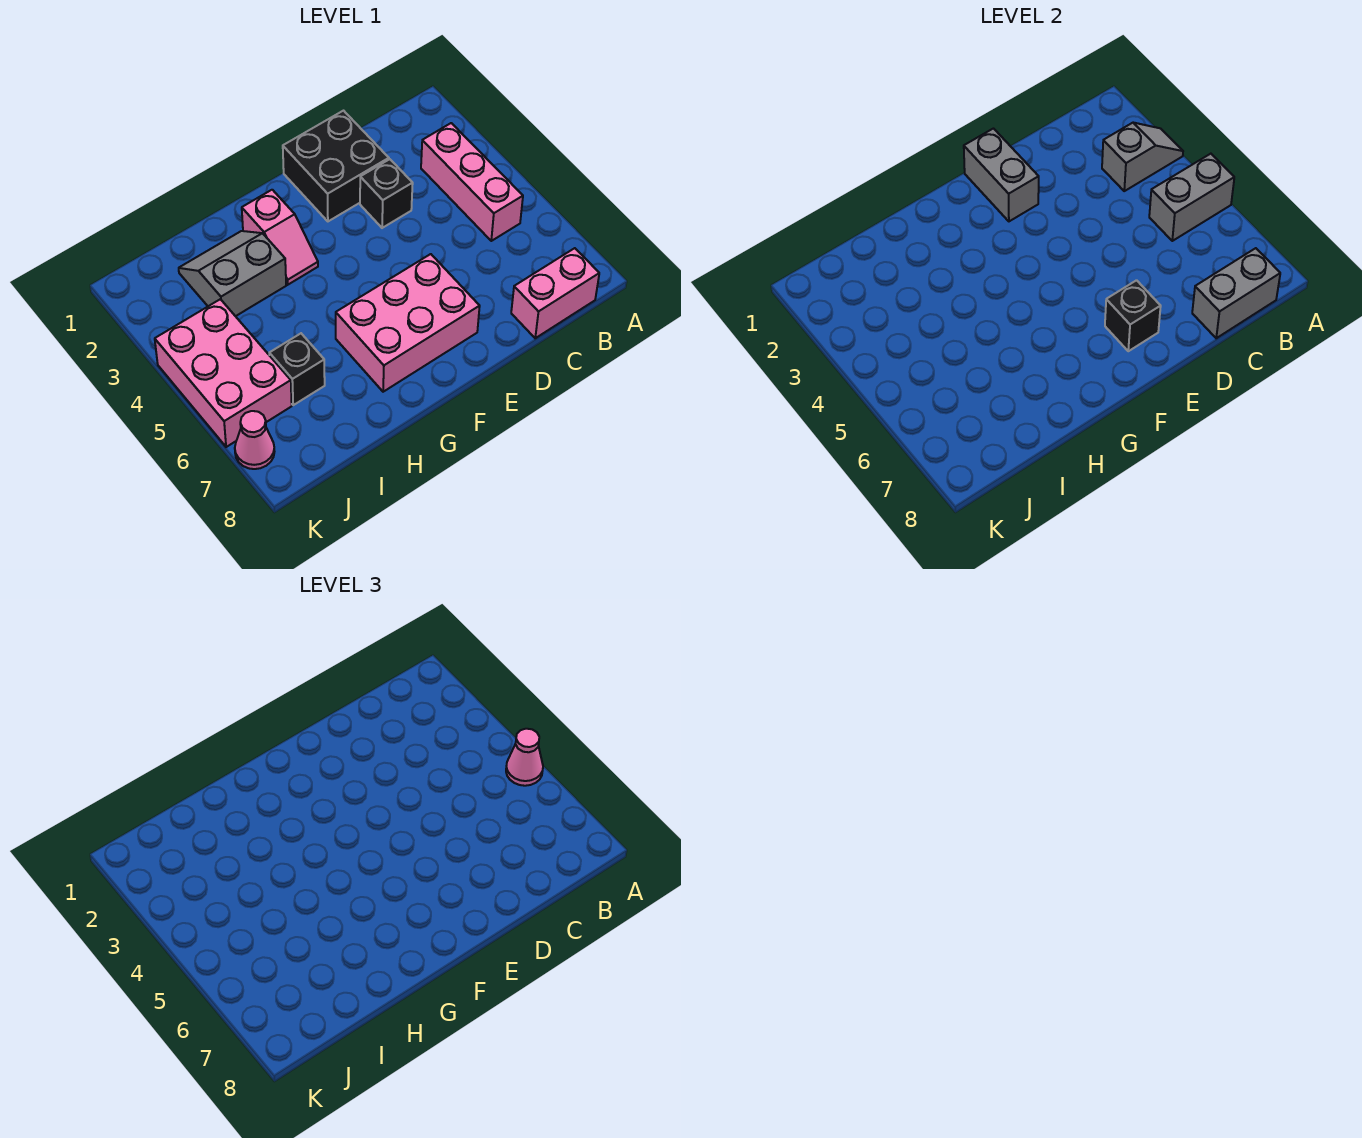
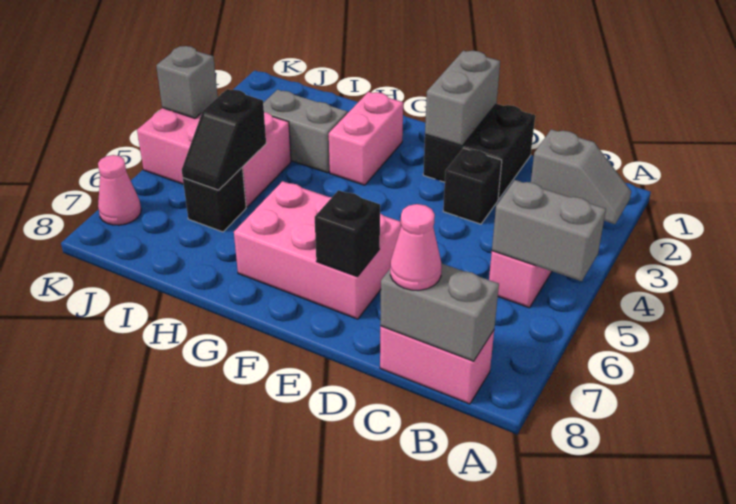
pink cone A5 level 3 -> pink cone C8 level 3
pink slope G2:G3 level 1 top 2 -> pink brick G2:G3 level 1
none -> black slope I5:I6 level 2 top 5
pink brick J4:K6 level 1 -> pink brick I4:K5 level 1
none -> grey brick K4 level 2

